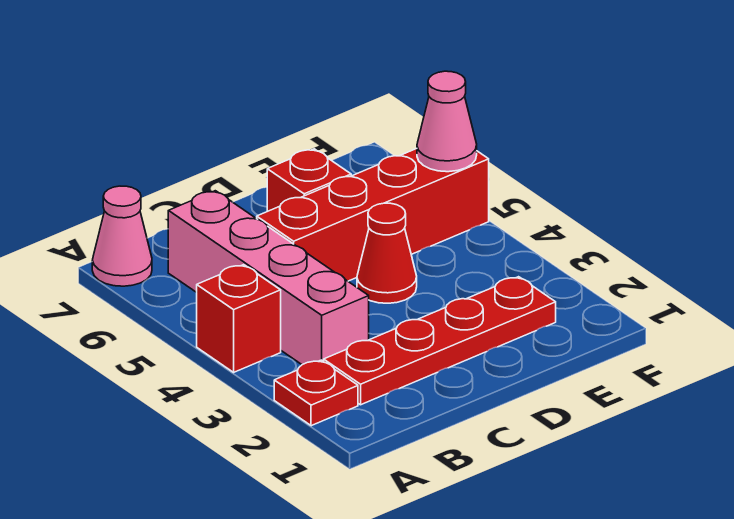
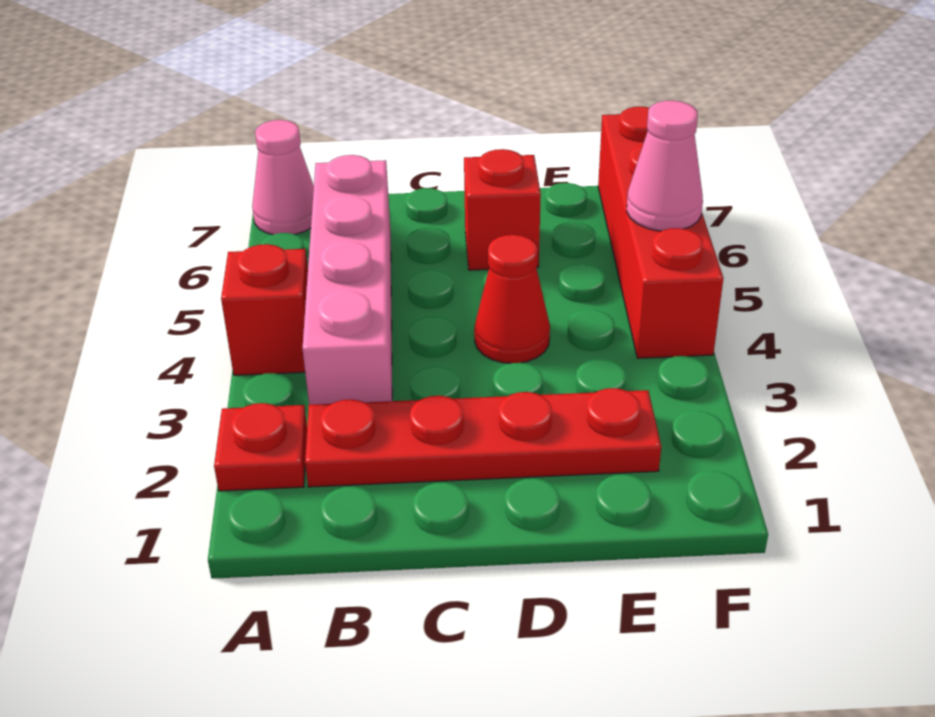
red brick C5:F5 level 1 -> red brick F4:F7 level 1

